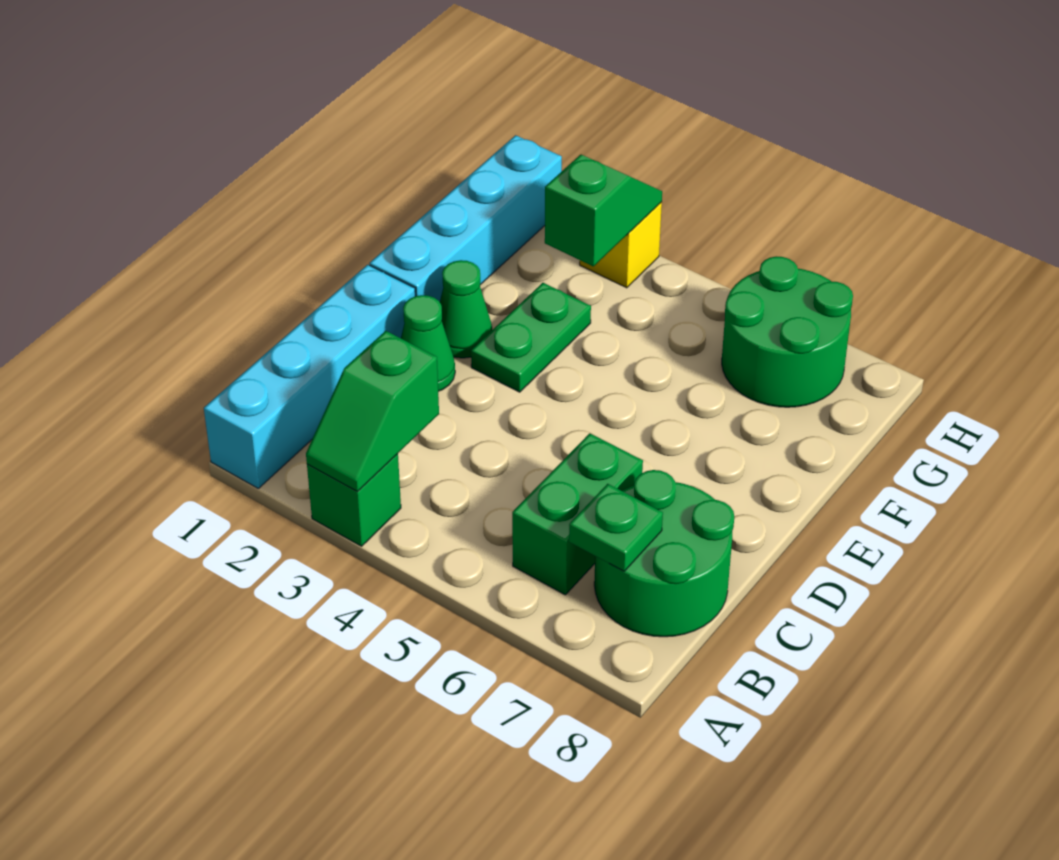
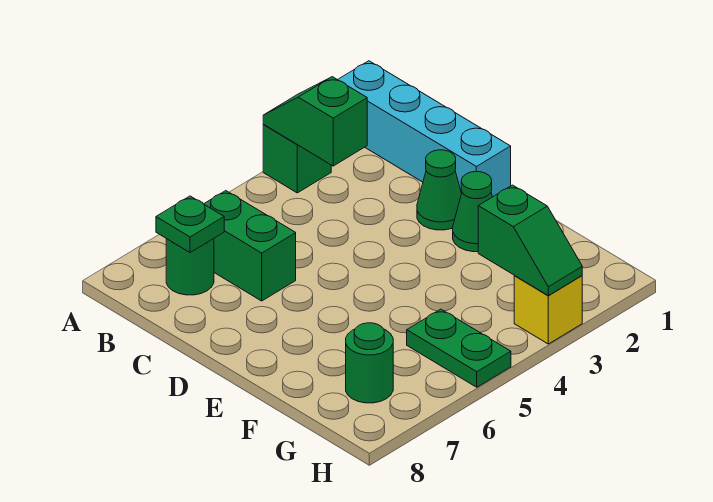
green round brick B7:C8 level 1 -> green round brick B7 level 1
cyan brick E1:H1 level 1 -> none
green plate E3:F3 level 1 -> green plate G5:H5 level 1
green round brick G6:H7 level 1 -> green round brick G7 level 1

